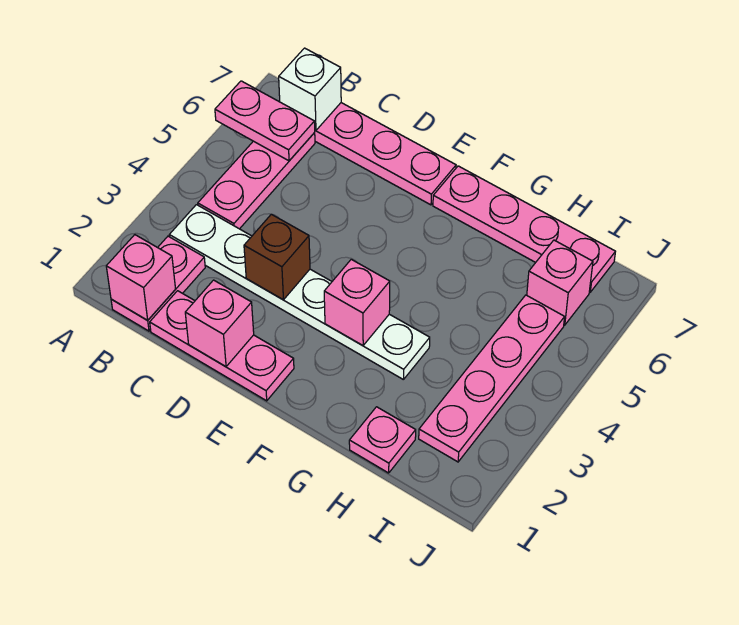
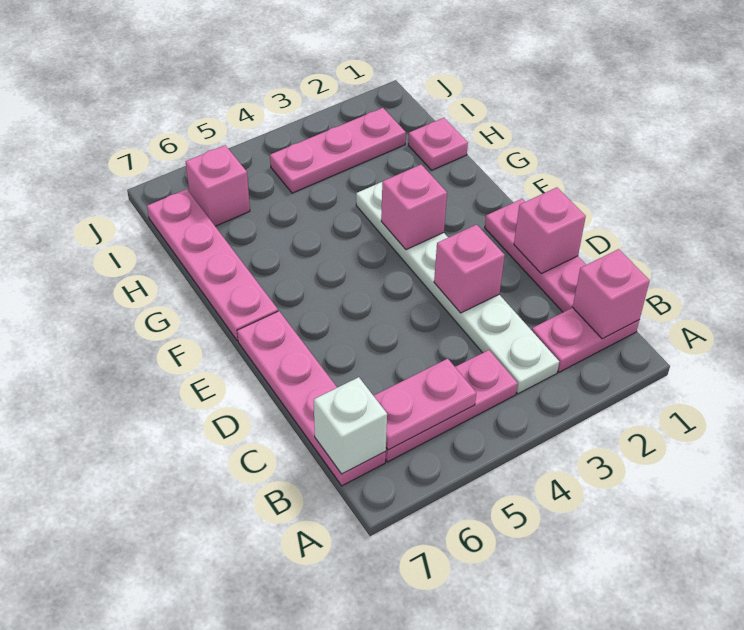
pink plate A6:B6 level 2 -> pink plate B5:B6 level 2
brown brick D3 level 2 -> pink brick D3 level 2
pink plate I2:I5 level 1 -> pink plate I2:I4 level 1

